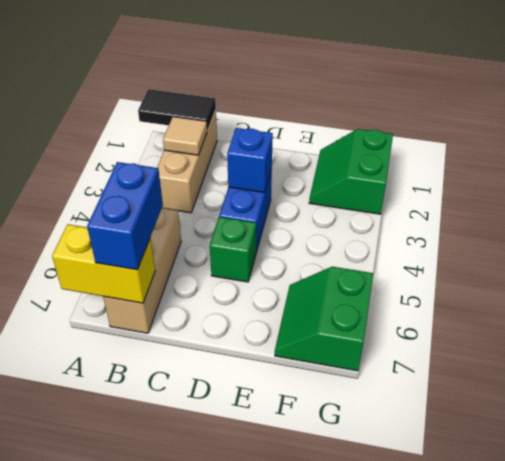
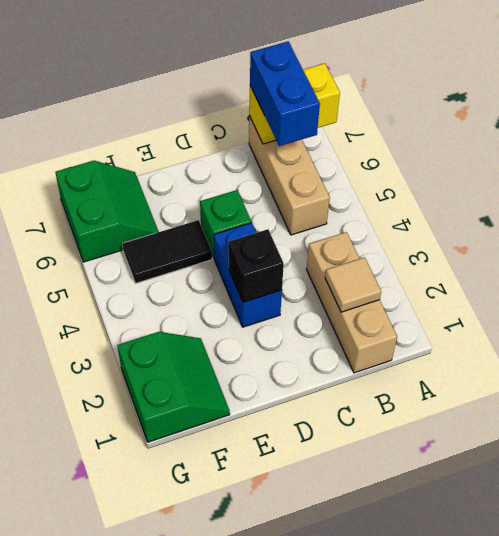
black tile A1:B1 level 2 -> black tile E5:F5 level 1
blue brick D3 level 2 -> black brick D3 level 2

